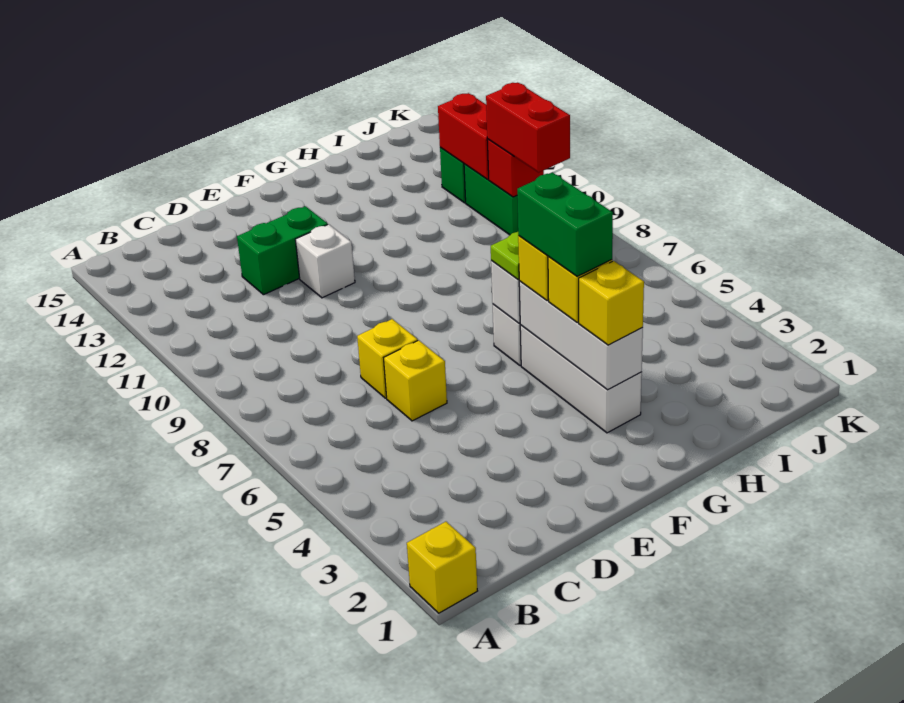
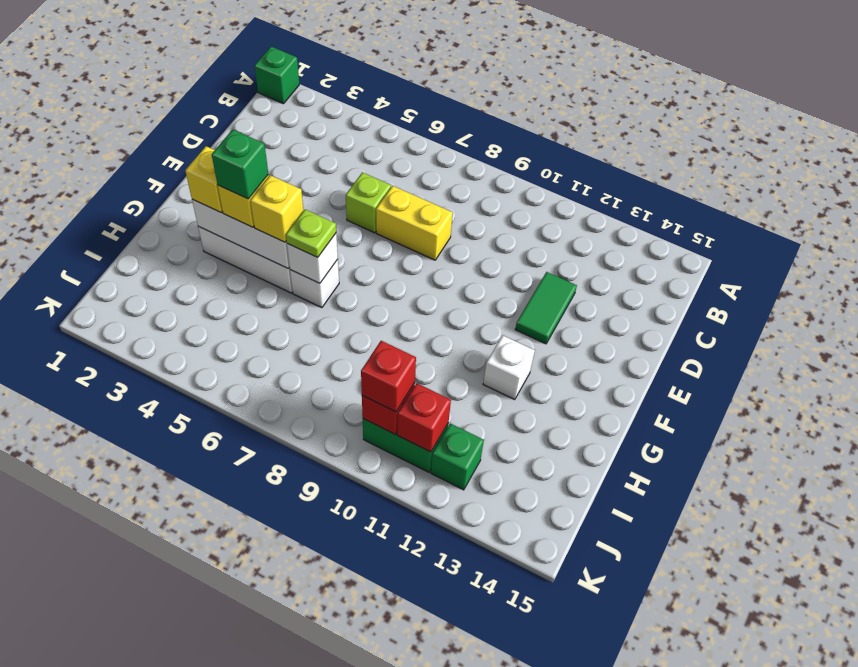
yellow brick A1 level 1 -> green brick A1 level 1
yellow brick D6 level 1 -> lime brick D6 level 1
yellow brick D7 level 1 -> yellow brick D7:D8 level 1
green brick D12:E12 level 1 -> green tile D12:E12 level 1
white brick E11 level 1 -> white brick G12 level 1
green brick G4:G5 level 4 -> green brick G4 level 4
red brick J9:J10 level 3 -> red brick J10 level 3
red brick J11:J12 level 2 -> red brick J11 level 2

